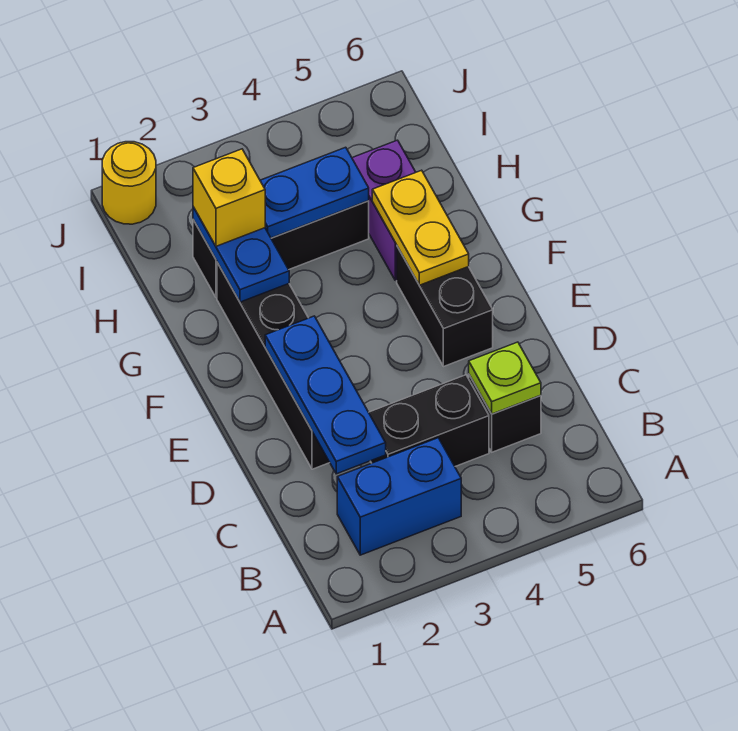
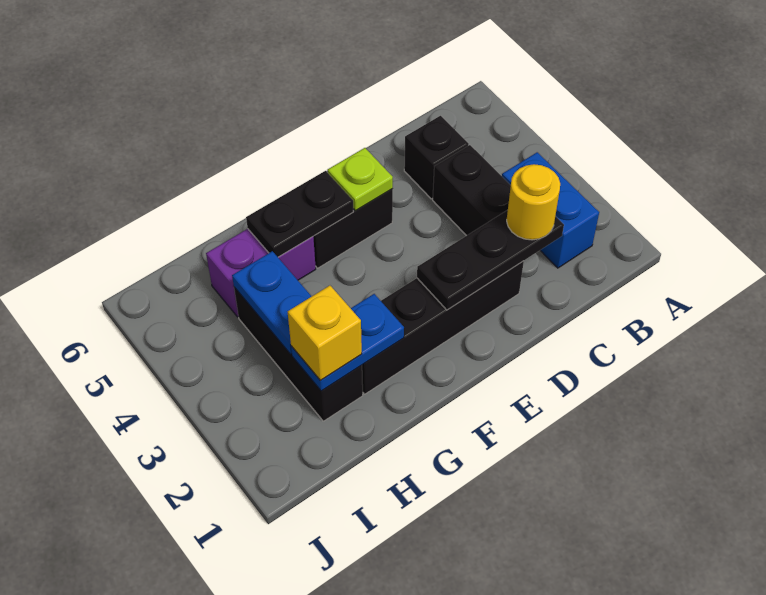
blue plate C2:E2 level 2 -> black plate C2:E2 level 2
lime plate C5 level 2 -> lime plate E5 level 2
yellow plate F5:G5 level 2 -> black plate F5:G5 level 2
yellow round brick J1 level 1 -> yellow round brick C2 level 3

